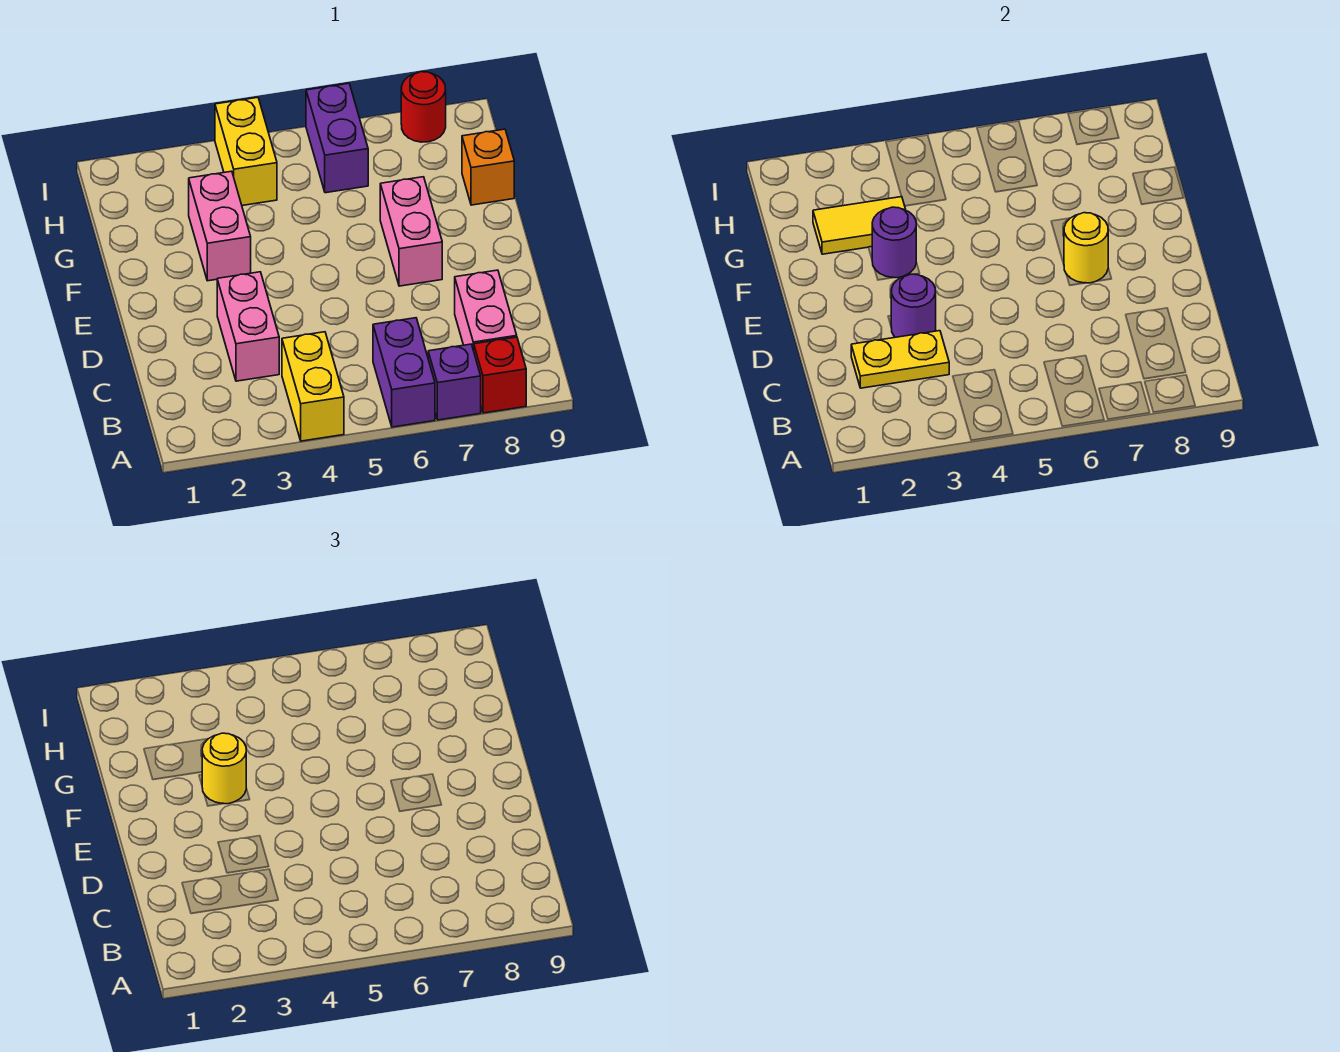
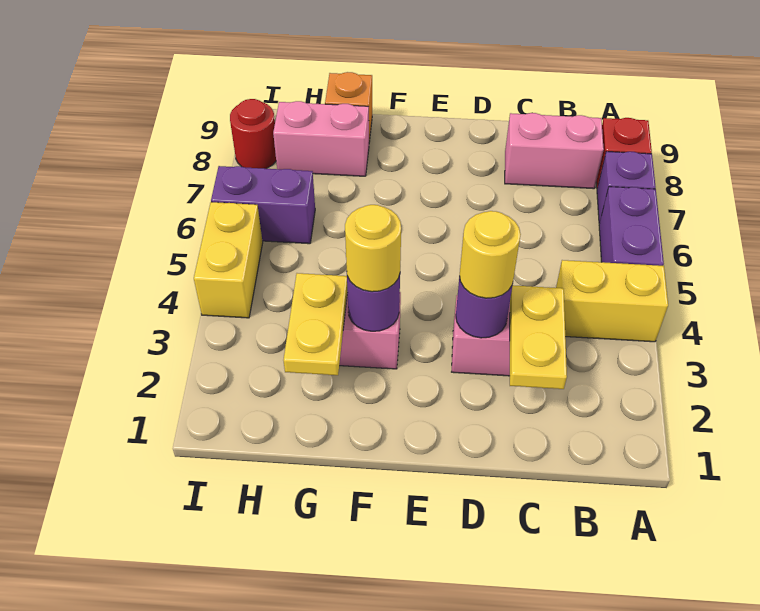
purple brick A6:B6 level 1 -> purple brick A5:A6 level 1
pink brick E7:F7 level 1 -> pink brick G8:H8 level 1
yellow round brick E7 level 2 -> yellow round brick D3 level 3
yellow tile G2:G3 level 2 -> yellow plate G2:G3 level 2
yellow brick H4:I4 level 1 -> yellow brick I4:I5 level 1

